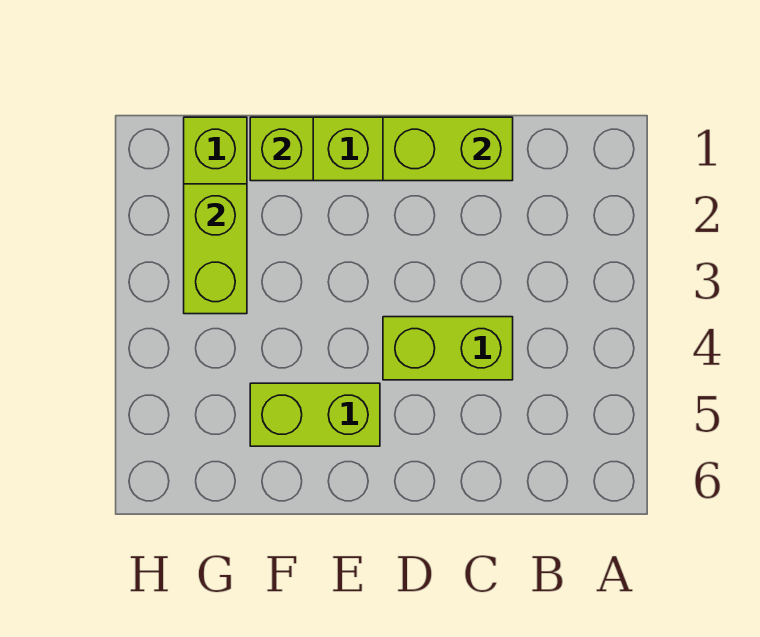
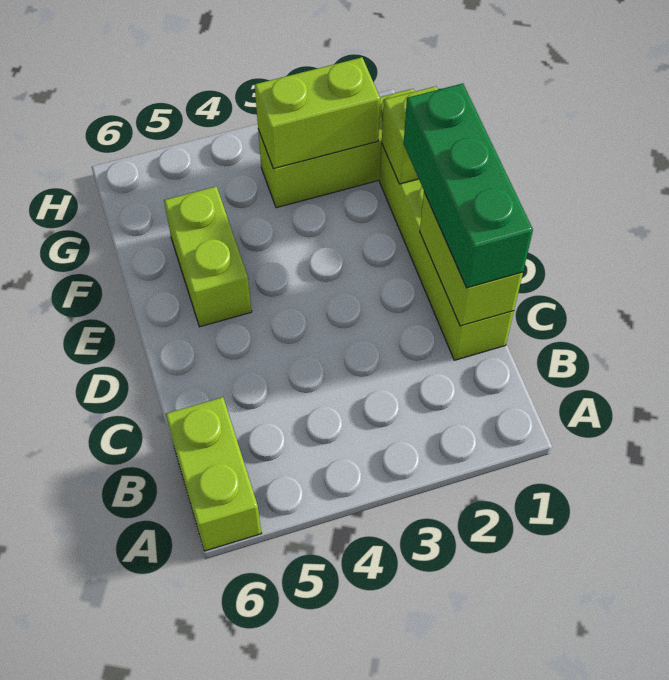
none -> green brick C1:E1 level 3
lime brick C4:D4 level 1 -> lime brick A6:B6 level 1

